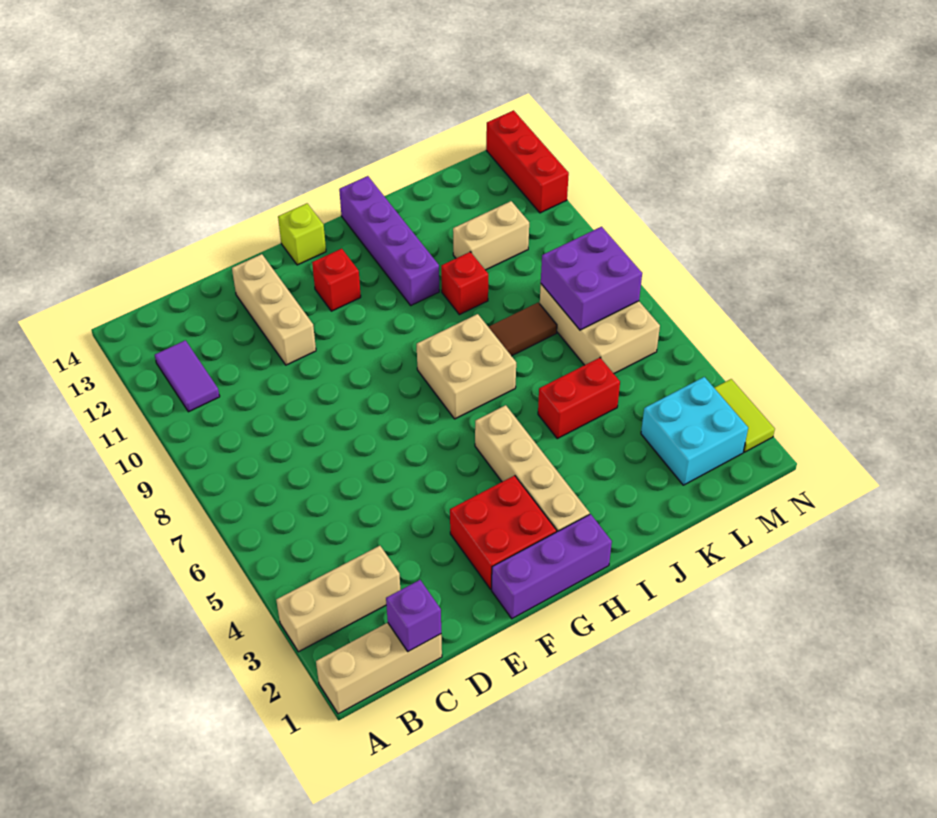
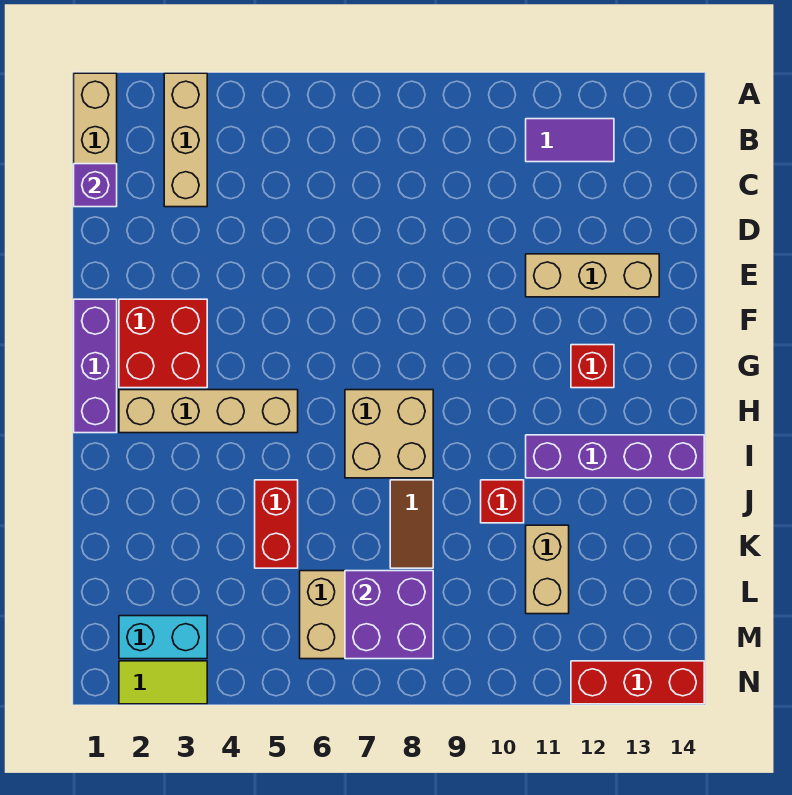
lime brick G14 level 1 -> none
cyan brick L2:M3 level 1 -> cyan brick M2:M3 level 1

